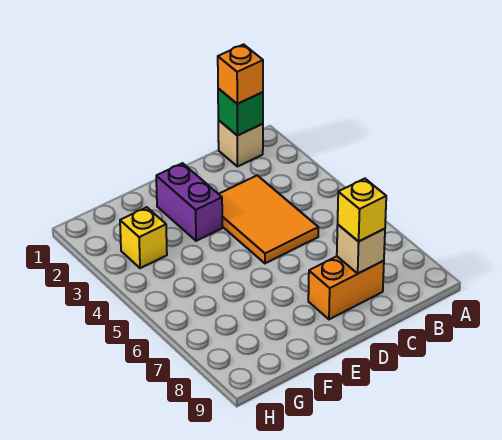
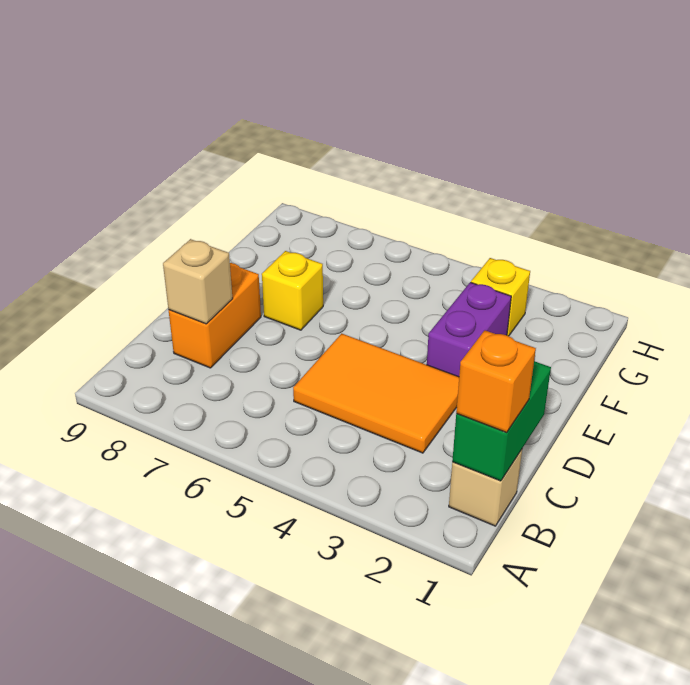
green brick B1 level 2 -> green brick B1:C1 level 2
yellow brick C8 level 3 -> yellow brick E7 level 1
purple brick E2:E3 level 1 -> purple brick E3:F3 level 1

